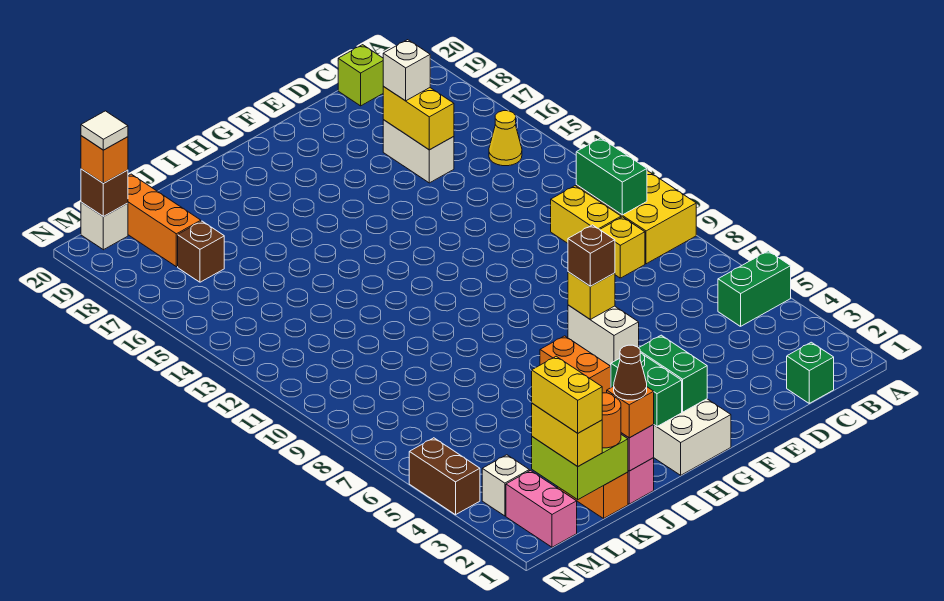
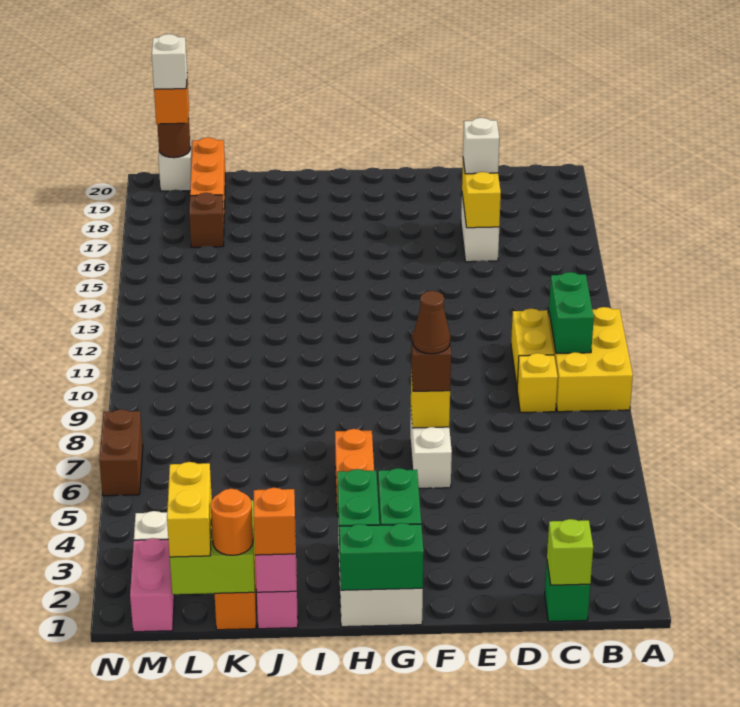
green brick A5:B5 level 1 -> green brick G1:H1 level 2
yellow cone B15 level 1 -> none
lime brick C20 level 1 -> lime brick C1 level 2
brown cone J1 level 4 -> brown cone F7 level 4
yellow brick L1:L2 level 4 -> none
brown brick M20 level 2 -> brown round brick M20 level 2
white tile M20 level 4 -> white brick M20 level 4
brown brick N4:N5 level 1 -> brown brick N6:N7 level 1

